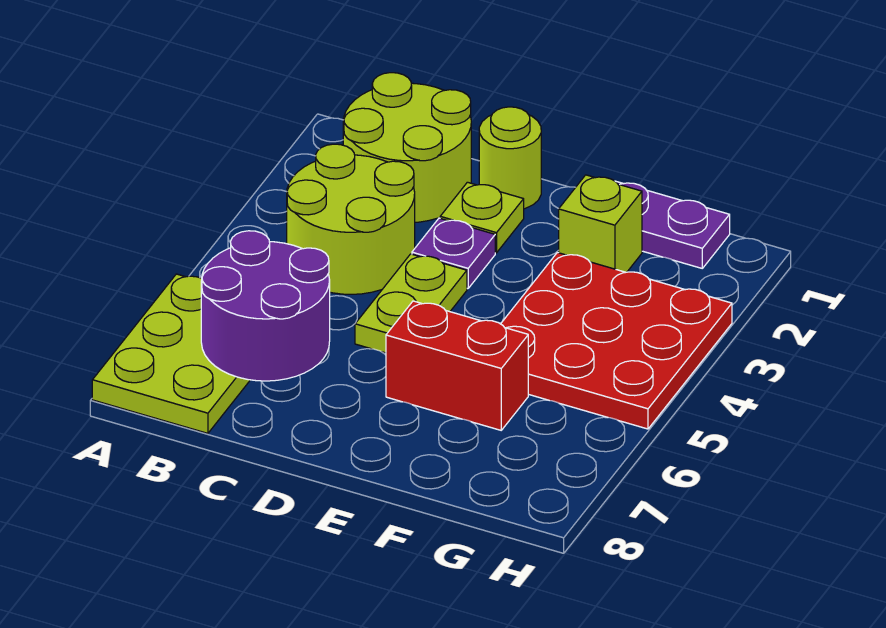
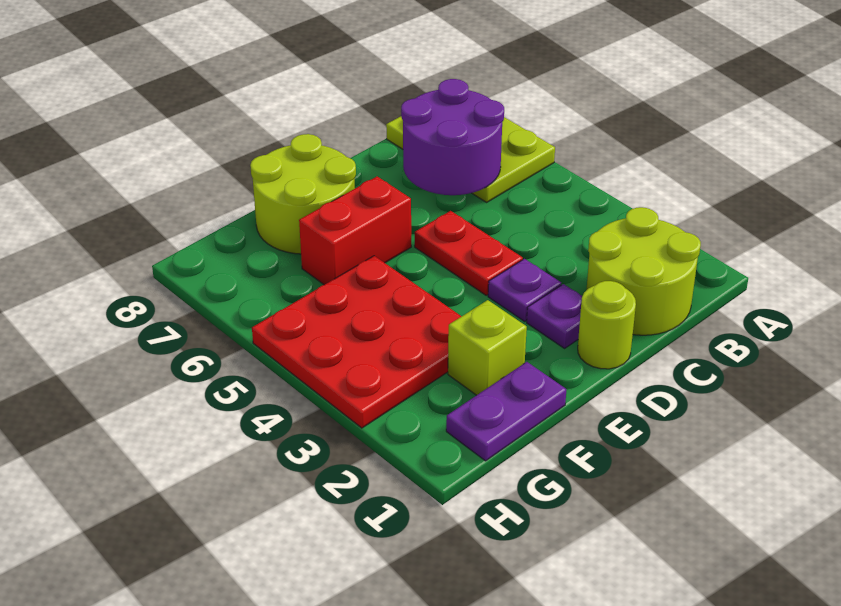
lime round brick B3:C4 level 1 -> lime round brick E7:F8 level 1
lime plate D2 level 1 -> purple plate D2 level 1
lime plate D4:D5 level 1 -> red plate D4:D5 level 1

